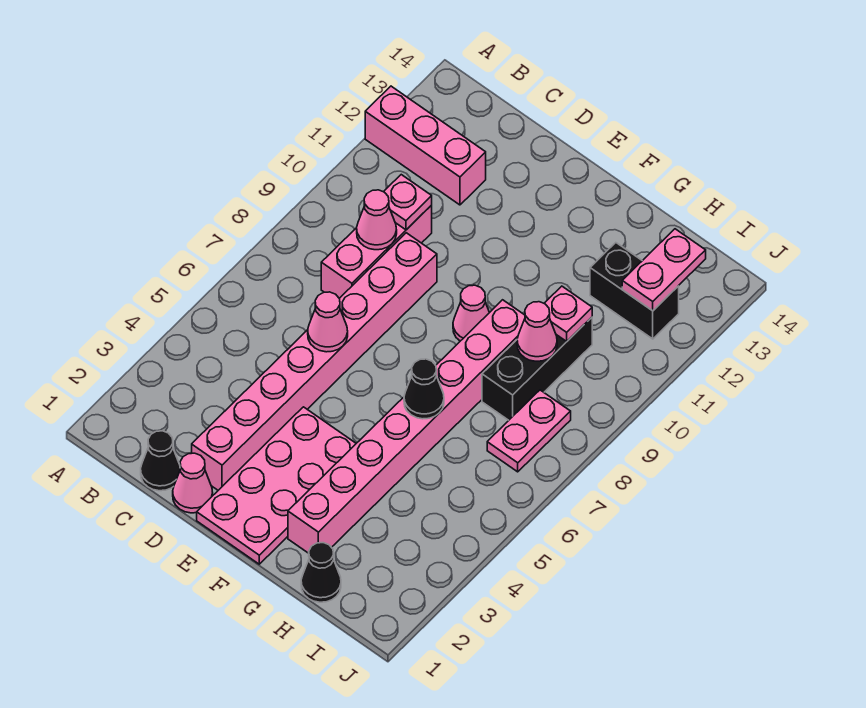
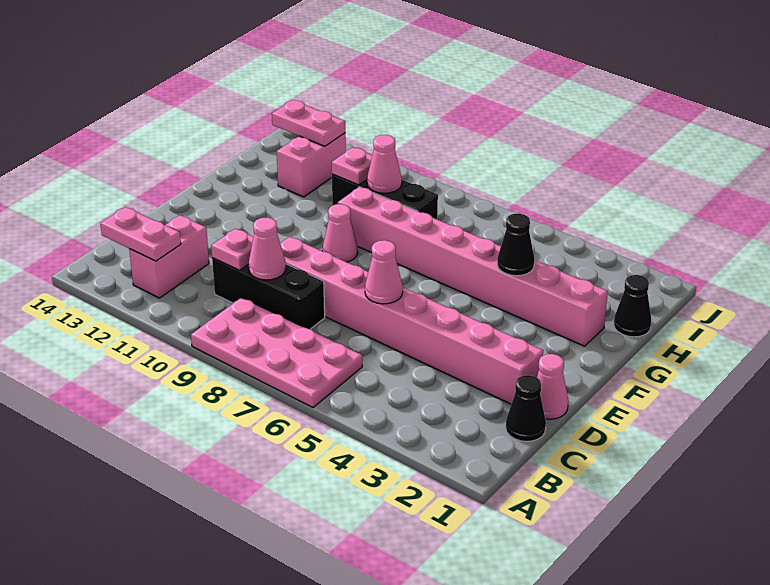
pink brick A12:C12 level 1 -> pink brick B12:C12 level 1
pink brick C8:C10 level 1 -> black brick C8:C10 level 1
pink plate E1:F4 level 1 -> pink plate A6:B9 level 1
black cone G6 level 2 -> black cone G4 level 2
black brick H12:I12 level 1 -> pink brick H12:I12 level 1
pink plate I7:I8 level 1 -> pink plate B12:B13 level 2

